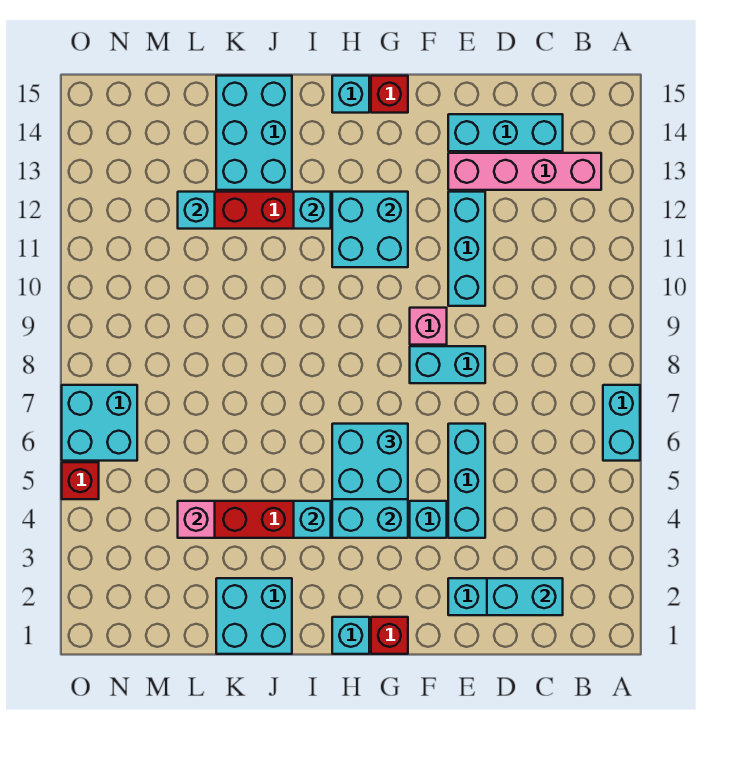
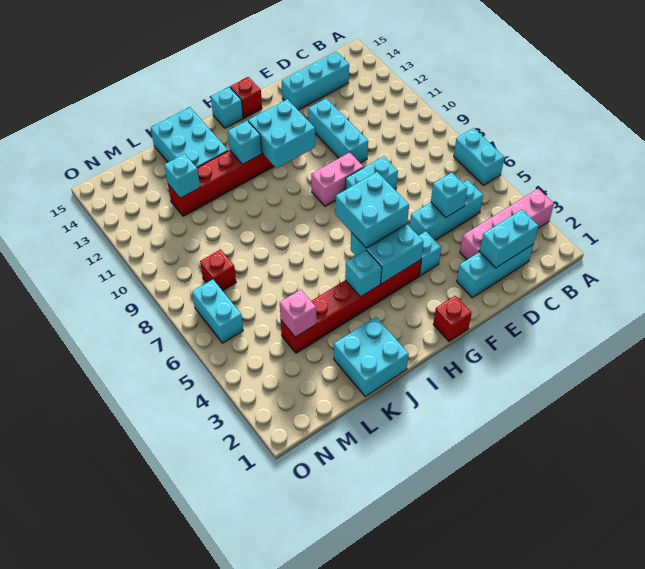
pink brick B13:E13 level 1 -> pink brick A3:D3 level 1
cyan brick E4:E6 level 1 -> cyan brick C5:E5 level 1
pink brick F9 level 1 -> pink brick F9:G9 level 1
cyan brick H1 level 1 -> cyan brick D5 level 2
cyan brick N6:O7 level 1 -> cyan brick N6:N7 level 1
red brick O5 level 1 -> red brick M8 level 1

